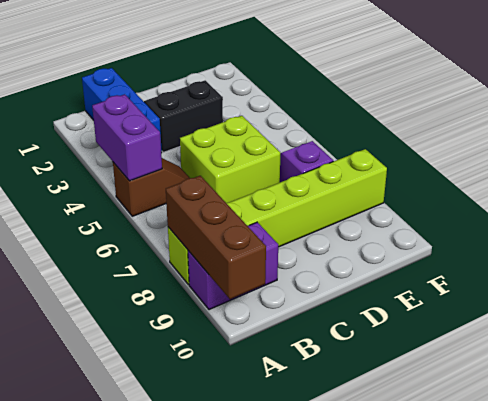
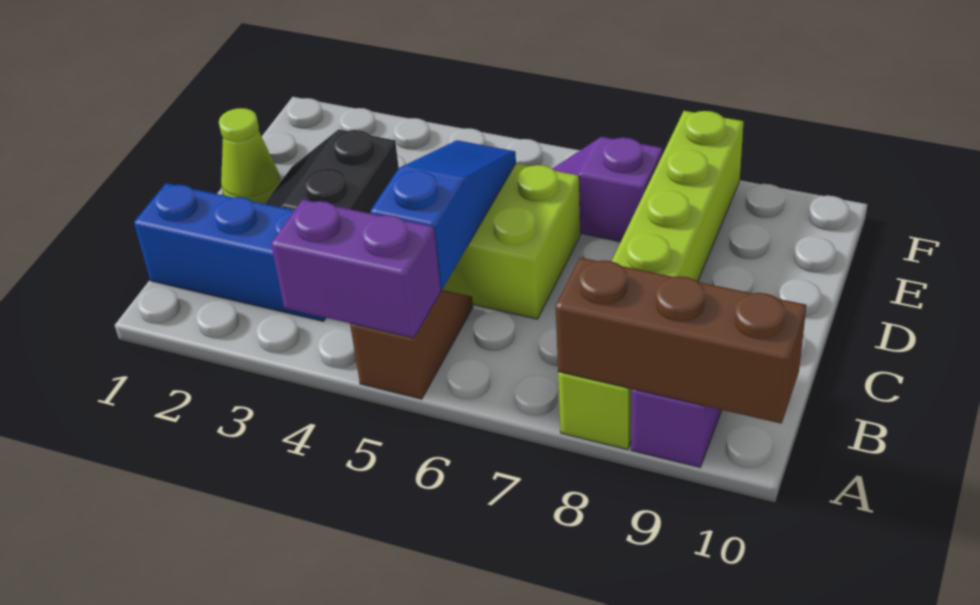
none -> blue slope B5:D5 level 2 top B
none -> lime cone D1 level 1

